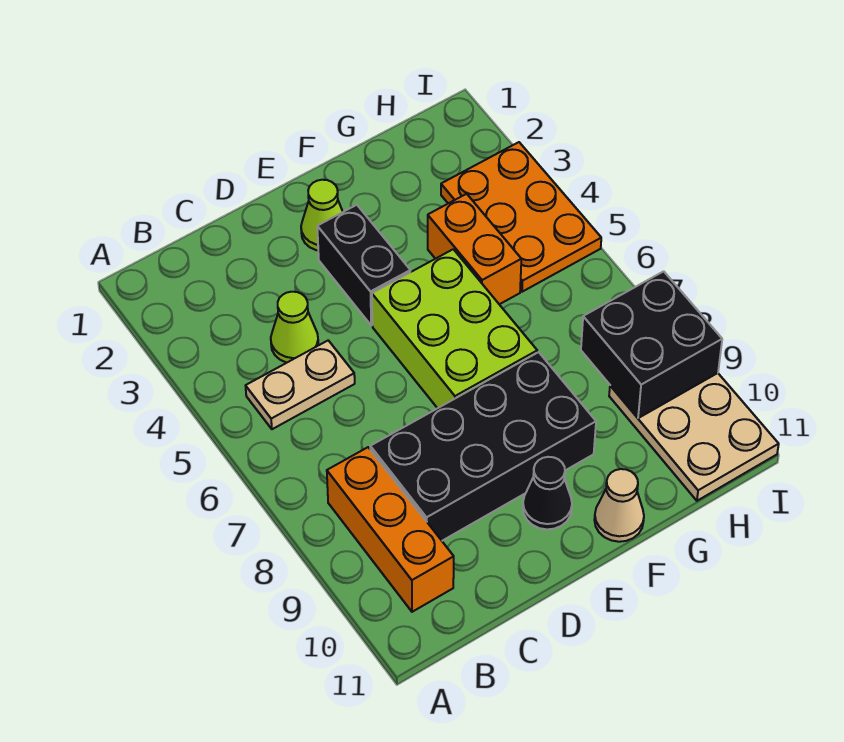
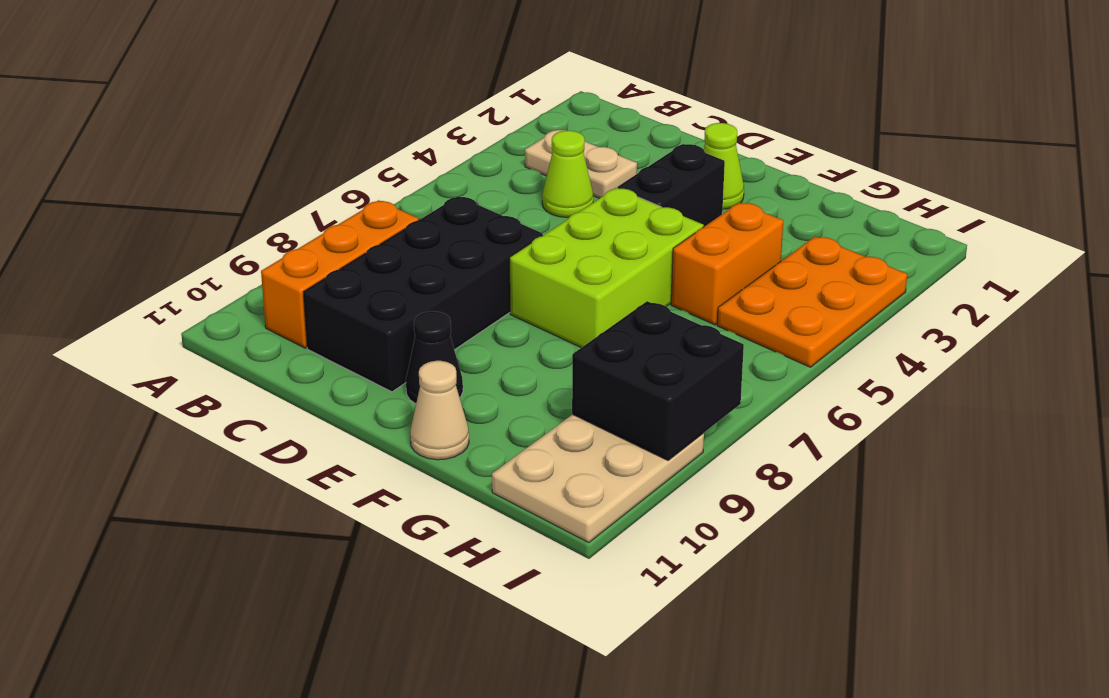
tan plate B5:C5 level 1 -> tan plate B3:C3 level 1
black brick C8:F9 level 1 -> black brick C7:D10 level 1

